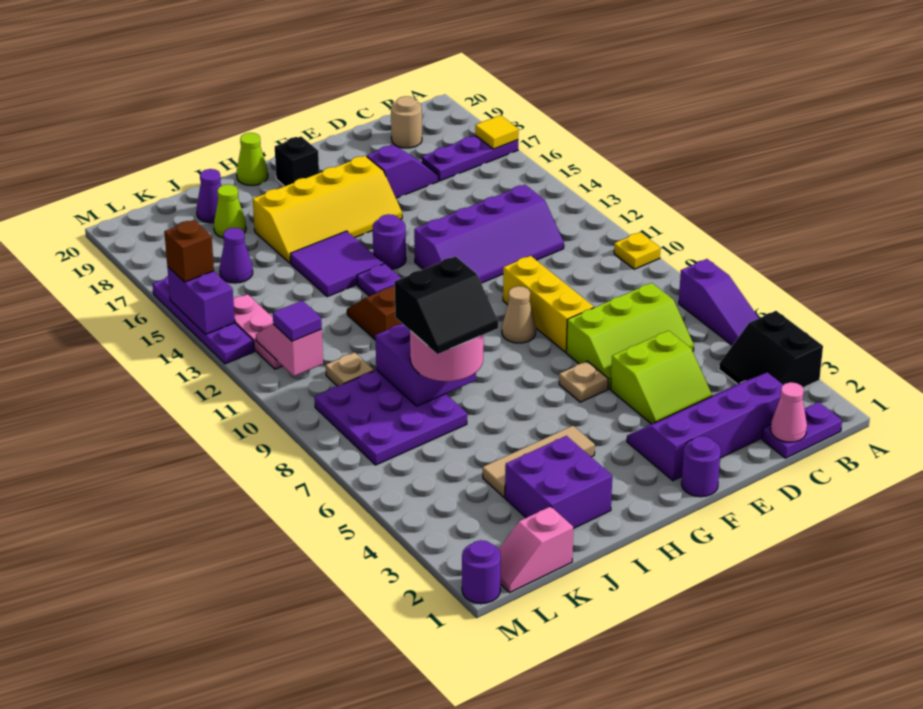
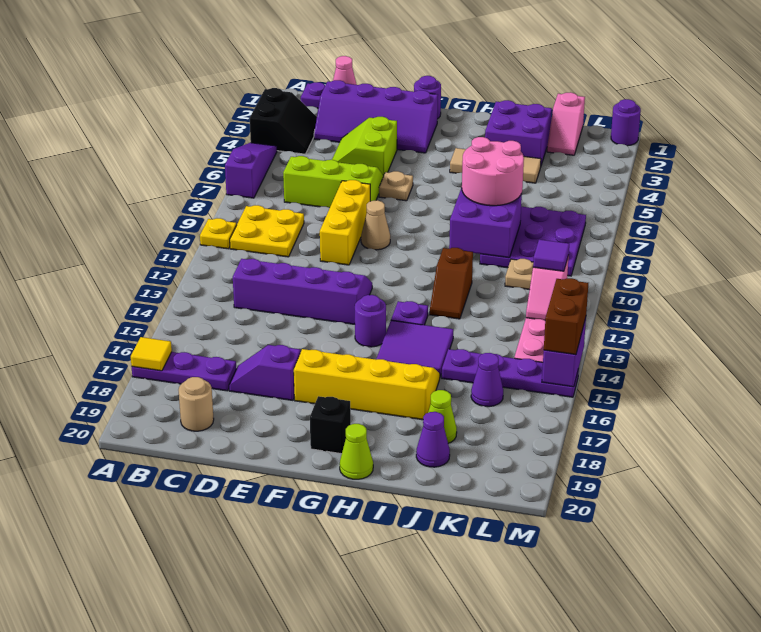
none -> yellow plate B9:C10 level 1
lime slope D4:E5 level 1 top 5 -> lime slope D4:E5 level 1 top E
black slope I7:J8 level 4 top 8 -> none
pink slope K1:L1 level 1 top K -> pink slope K1:K2 level 1 top 1
purple plate M13:M16 level 1 -> purple plate J15:M15 level 1
brown brick M15 level 3 -> brown brick M14:M15 level 3

